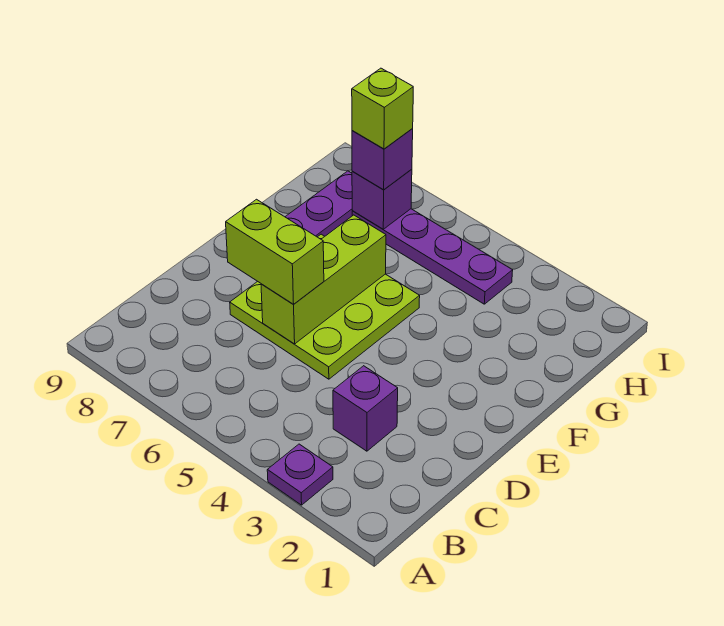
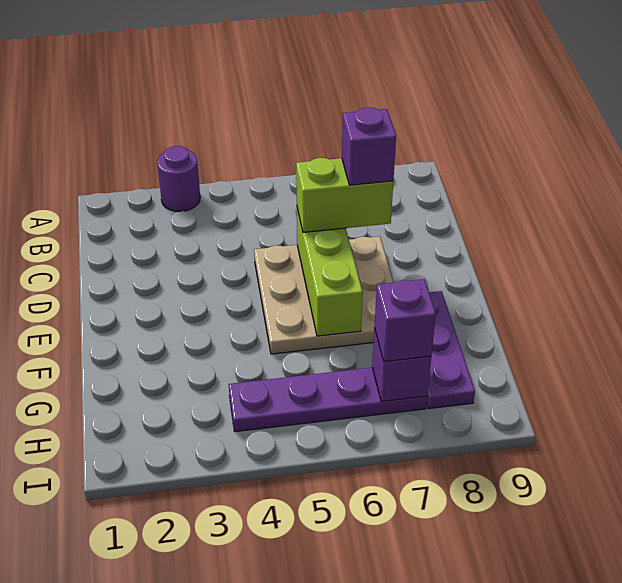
purple plate A3 level 1 -> purple round brick A3 level 1
purple brick C3 level 1 -> purple brick D7 level 4
lime plate D5:F7 level 1 -> tan plate D5:F7 level 1
lime brick H7 level 4 -> none

